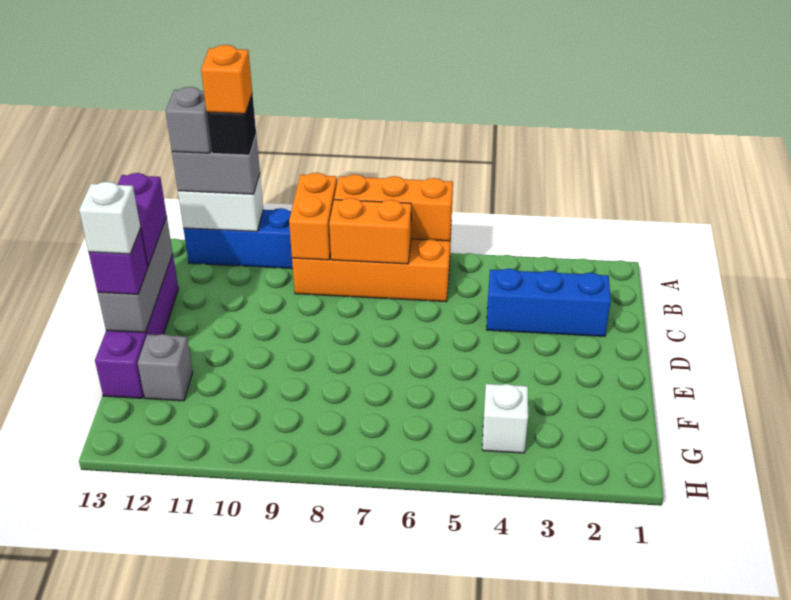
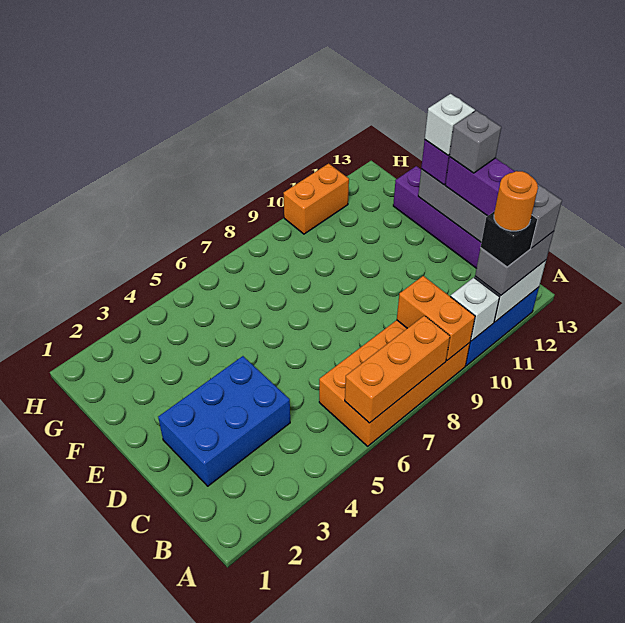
orange brick A11 level 5 -> orange round brick A11 level 5
orange brick B7:B8 level 2 -> orange brick H10:H11 level 1
blue brick C2:C4 level 1 -> blue brick C2:D4 level 1
grey brick F12 level 1 -> grey brick D13 level 4
white brick G4 level 1 -> white brick A10 level 2

